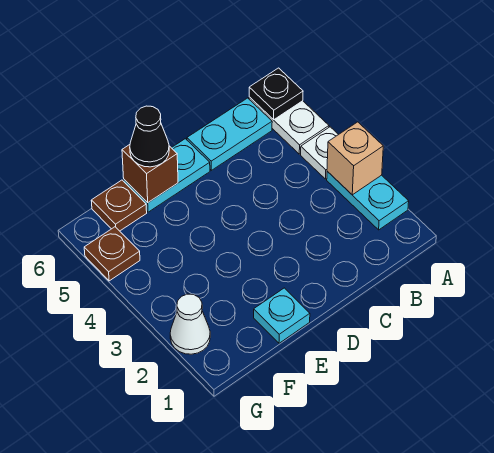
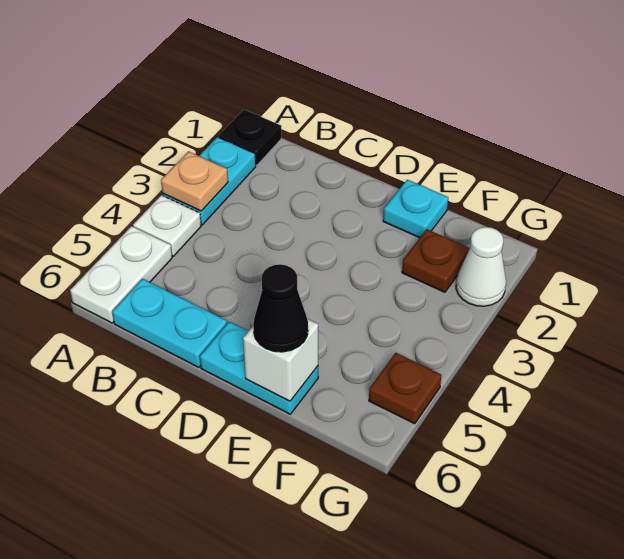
tan brick A3 level 2 -> tan plate A3 level 2
black plate A6 level 2 -> black plate A1 level 1
brown brick E6 level 2 -> white brick E6 level 2
brown plate F6 level 1 -> brown plate F2 level 1

